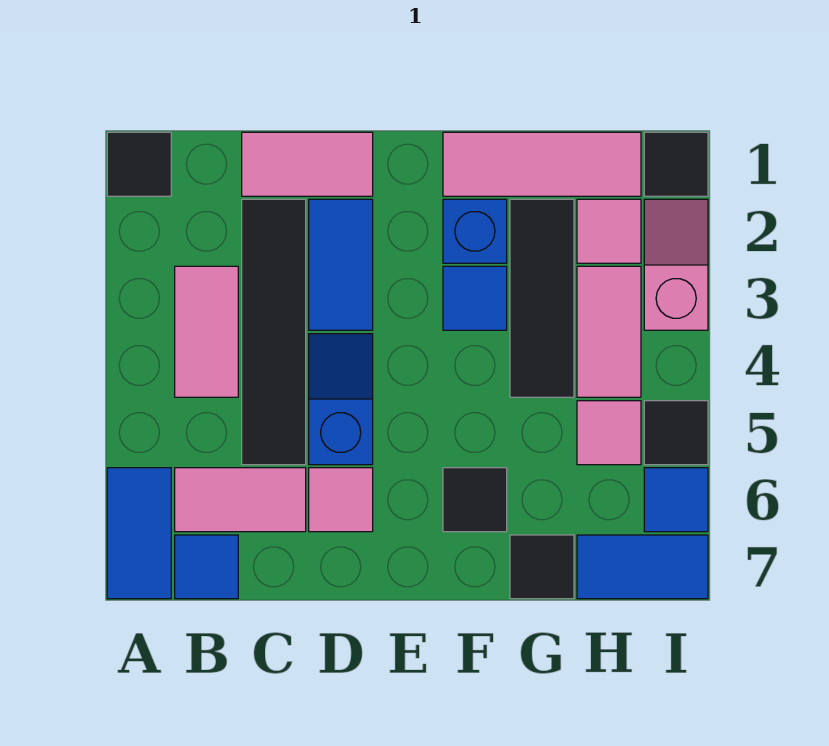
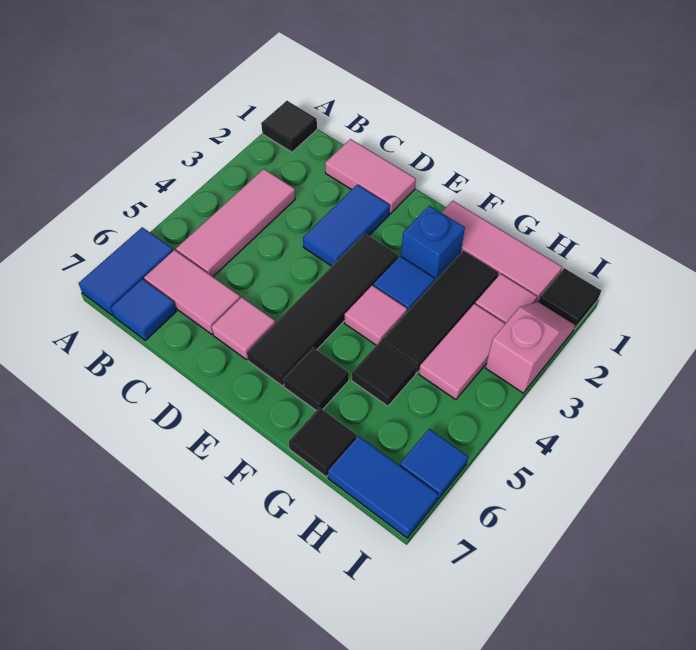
pink tile B3:B4 level 1 -> pink tile B3:B5 level 1
black tile C2:C5 level 1 -> black tile E3:E6 level 1
blue slope D4:D5 level 1 top 5 -> none
pink tile H5 level 1 -> pink tile F4 level 1
black tile I5 level 1 -> black tile G5 level 1

